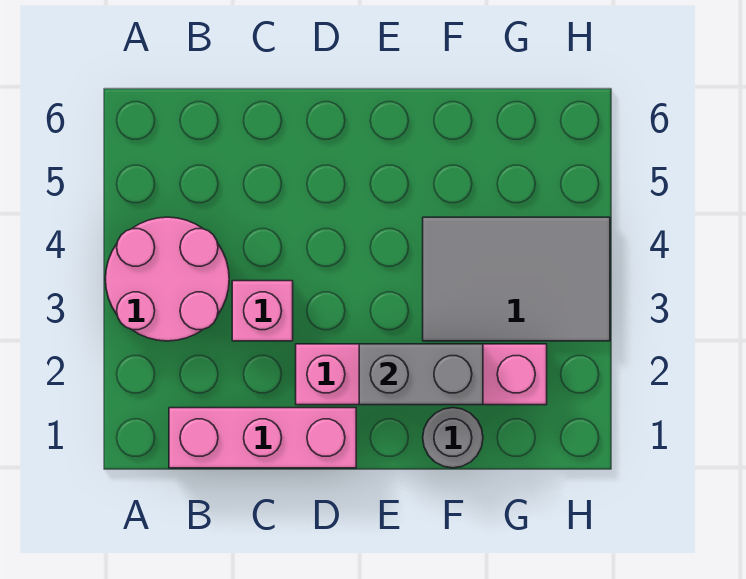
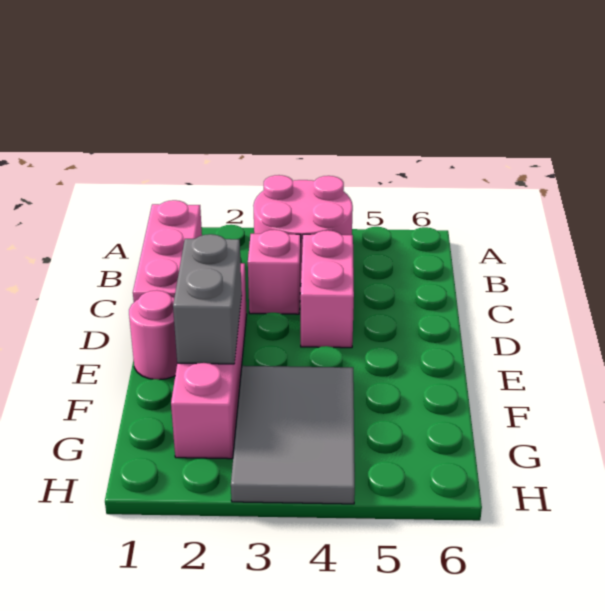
none -> pink brick C4:D4 level 1
none -> pink round brick E1 level 1
grey round brick F1 level 1 -> none

